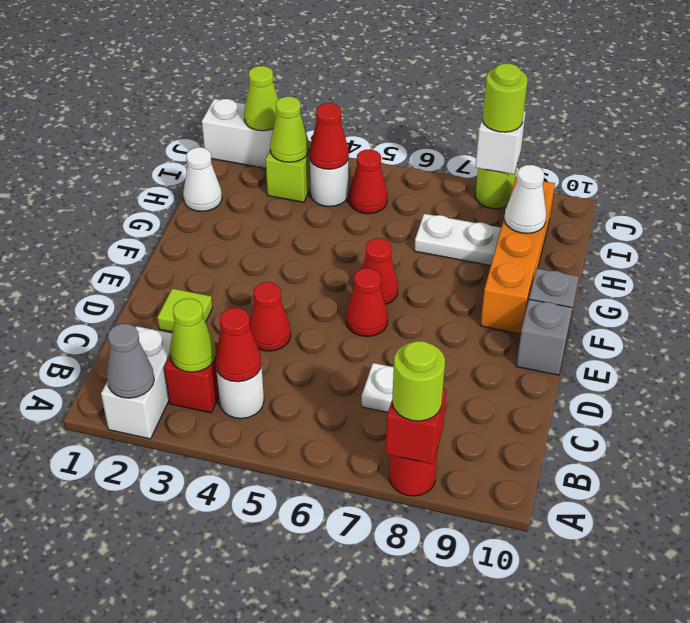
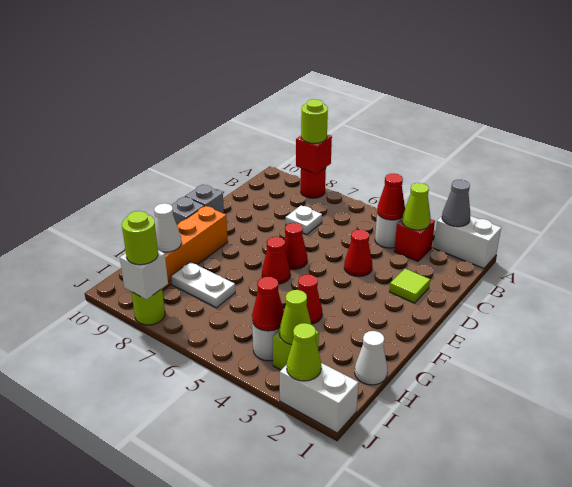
white brick A2:B2 level 1 -> white brick A1:A2 level 1
red cone I5 level 1 -> red cone G4 level 1

